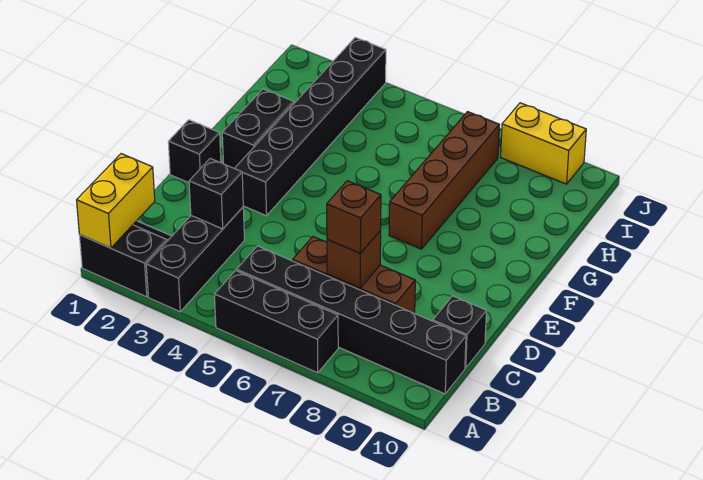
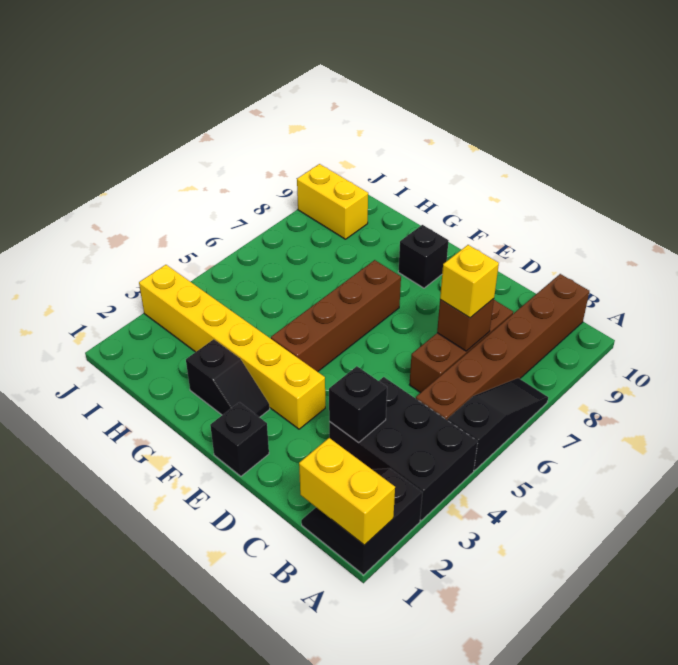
black brick A3:C3 level 1 -> black brick A3:C4 level 1
black brick A5:A7 level 1 -> black slope A5:A7 level 1 top 5
black brick B5:B10 level 1 -> brown brick B5:B10 level 1
brown brick C7 level 3 -> yellow brick C7 level 3
black brick C10 level 1 -> black brick F9 level 1
black brick E3:J3 level 1 -> yellow brick E3:J3 level 1
black brick F2:G2 level 1 -> black slope F2:G2 level 1 top G
brown brick F7:I7 level 1 -> brown brick F4:F7 level 1
yellow brick J8:J9 level 1 -> yellow brick I9:J9 level 1

